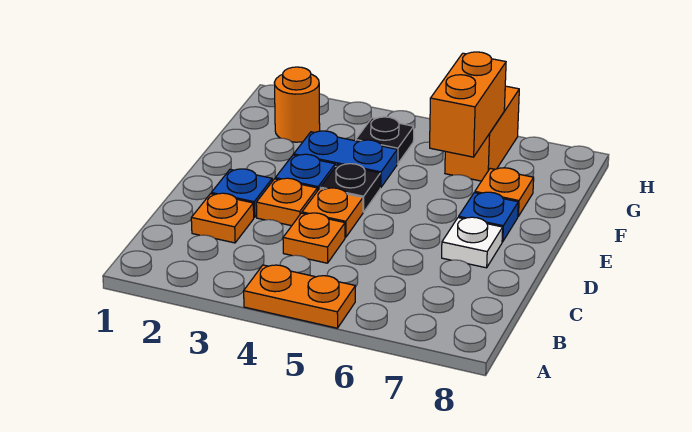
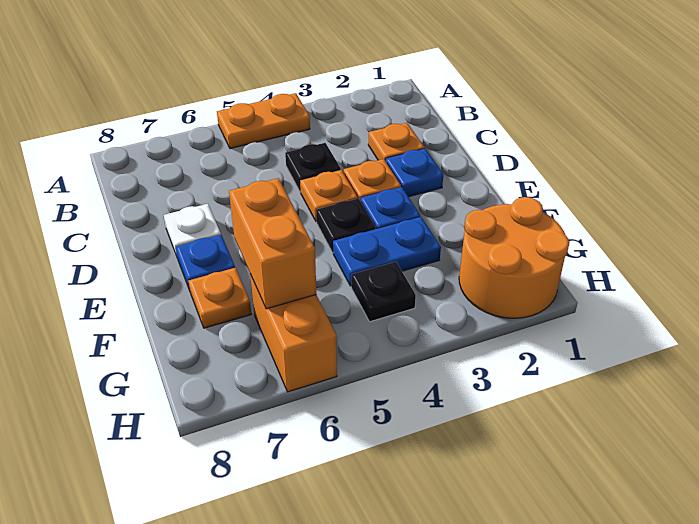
orange plate C4 level 1 -> black plate C4 level 1
orange round brick G2 level 1 -> orange round brick G1:H2 level 1

